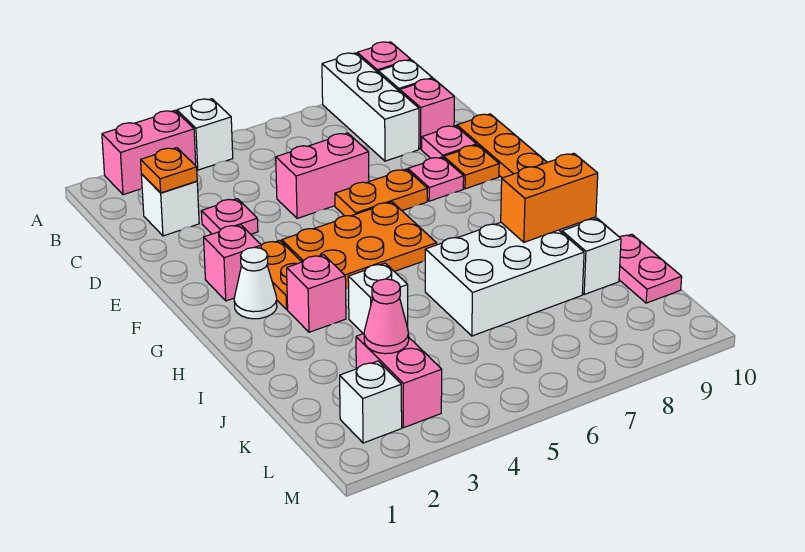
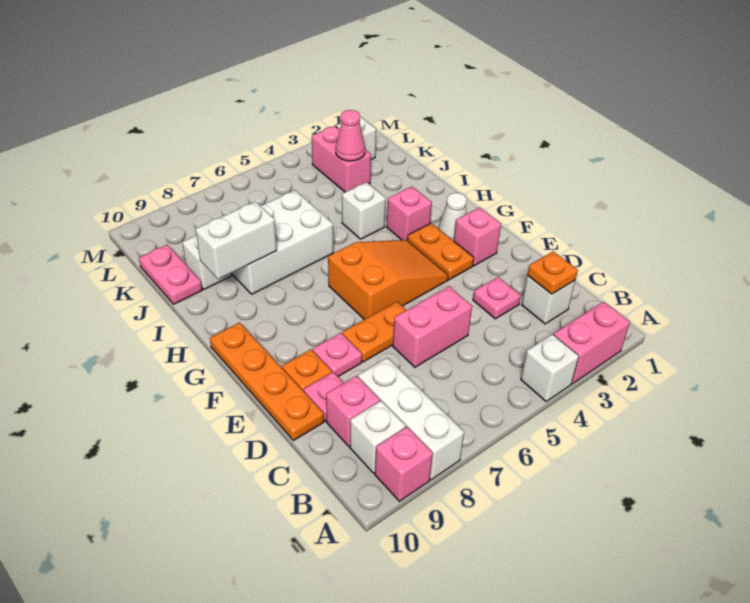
orange plate F4:G6 level 1 -> orange slope F4:G6 level 1 top 6
orange brick I8:I9 level 2 -> white brick I8:I9 level 2

